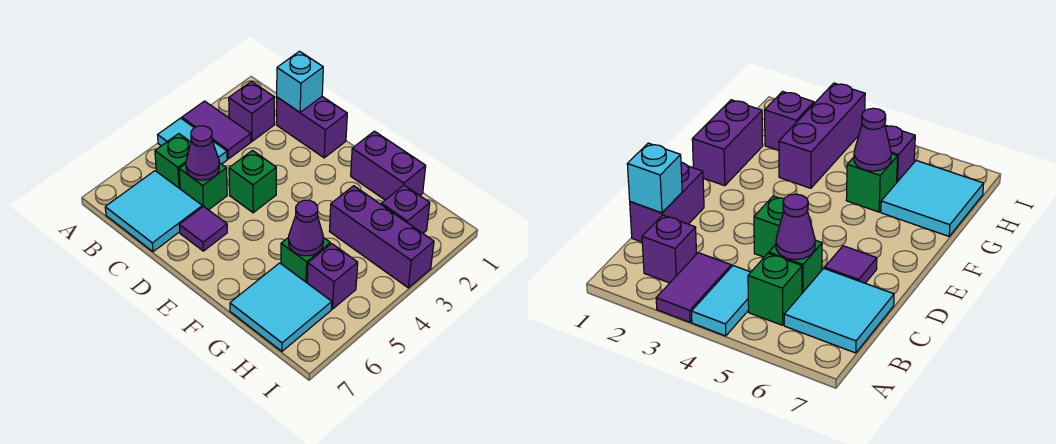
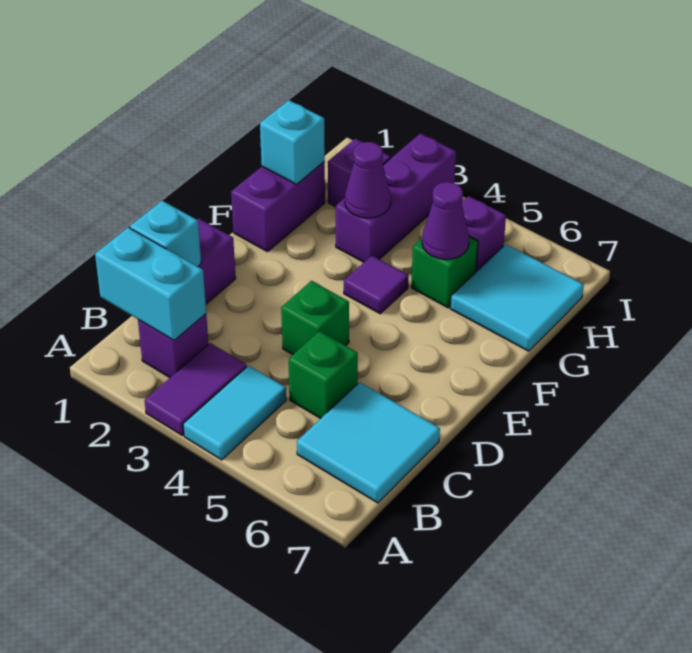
none -> cyan brick B1:B2 level 2
green brick B5 level 1 -> none
purple cone C5 level 2 -> purple cone G3 level 2
purple tile D6 level 1 -> purple tile F4 level 1
none -> cyan brick G1 level 2

